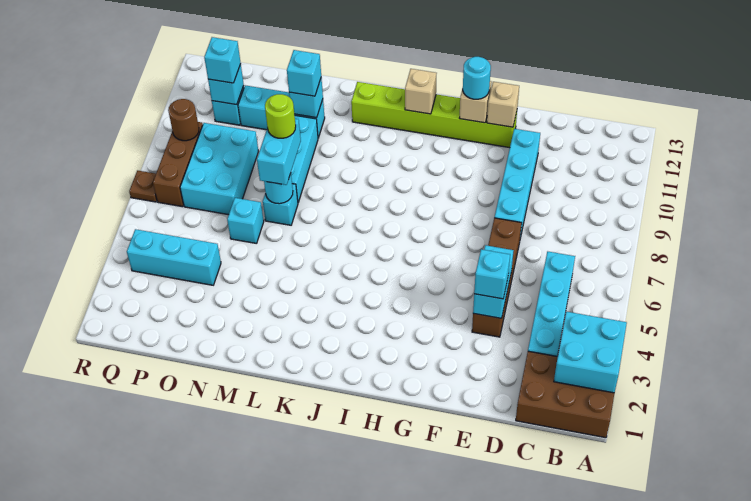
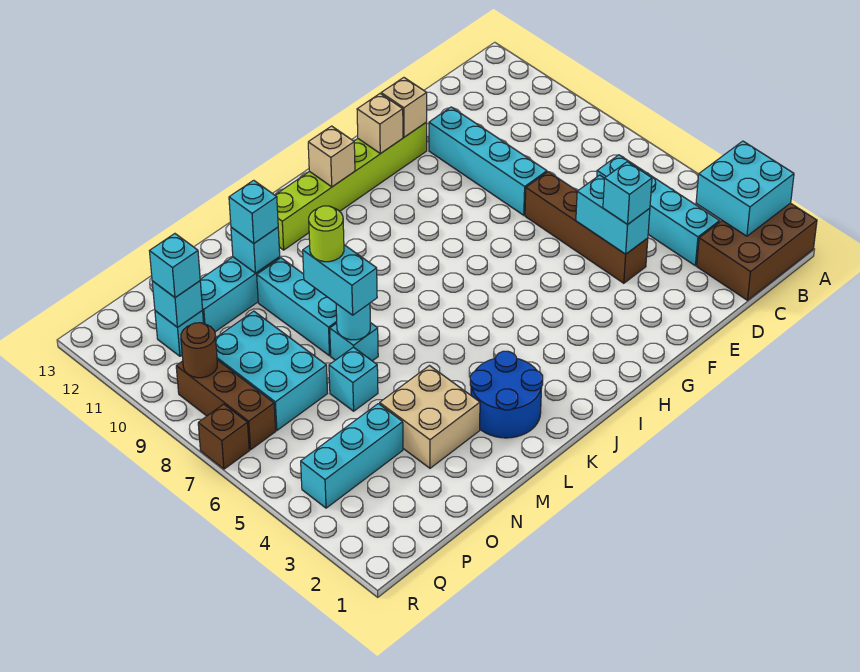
cyan round brick G12 level 3 -> none
none -> blue round brick K2:L3 level 1
none -> tan brick M3:N4 level 1
brown plate R7 level 1 -> brown brick R7 level 1

